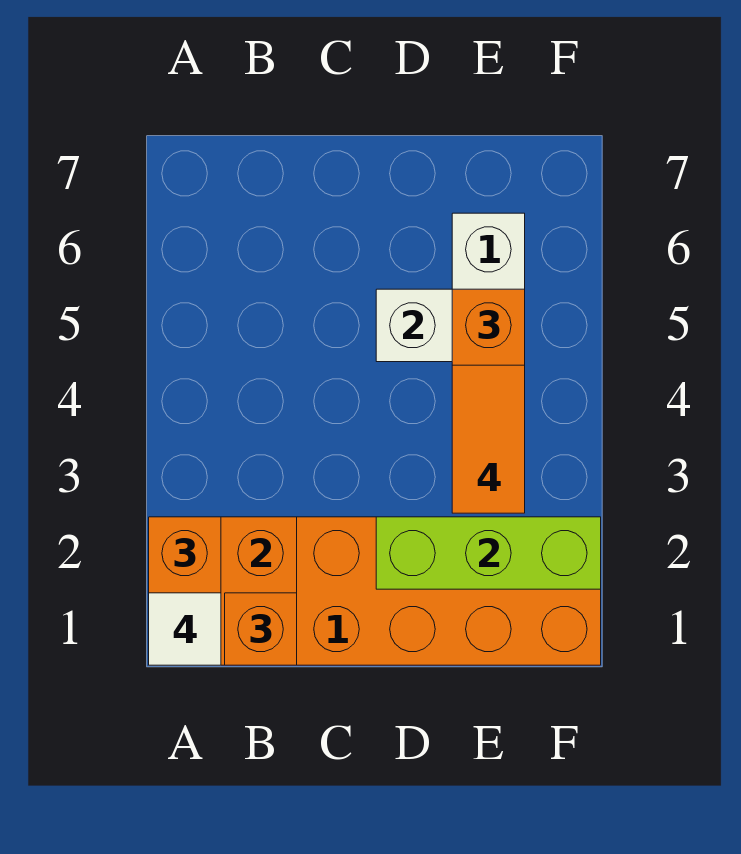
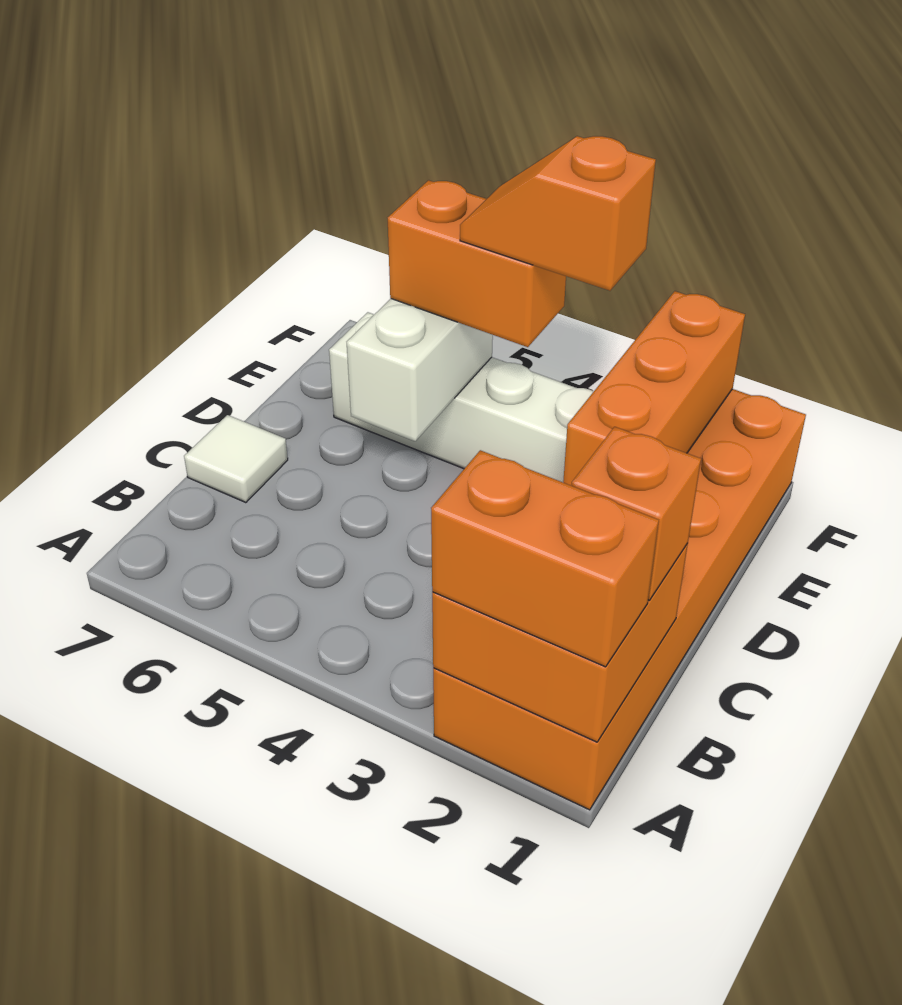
white tile A1 level 4 -> white tile C7 level 1
lime brick D2:F2 level 2 -> orange brick D2:F2 level 2
orange tile E3:E4 level 4 -> orange slope E3:E4 level 4 top 3

